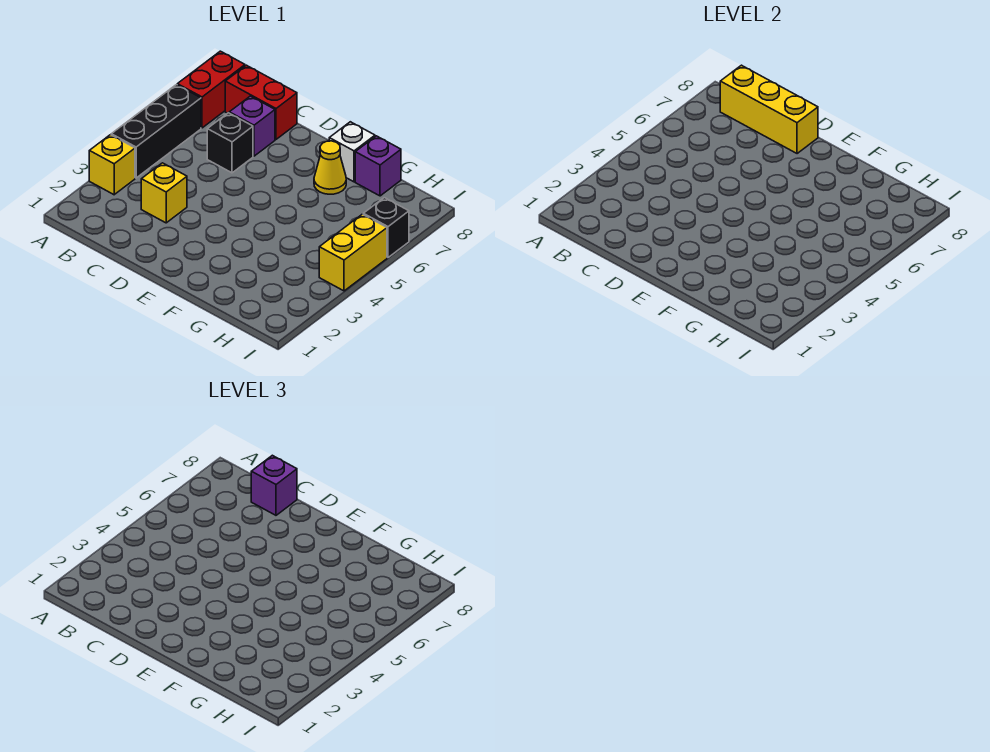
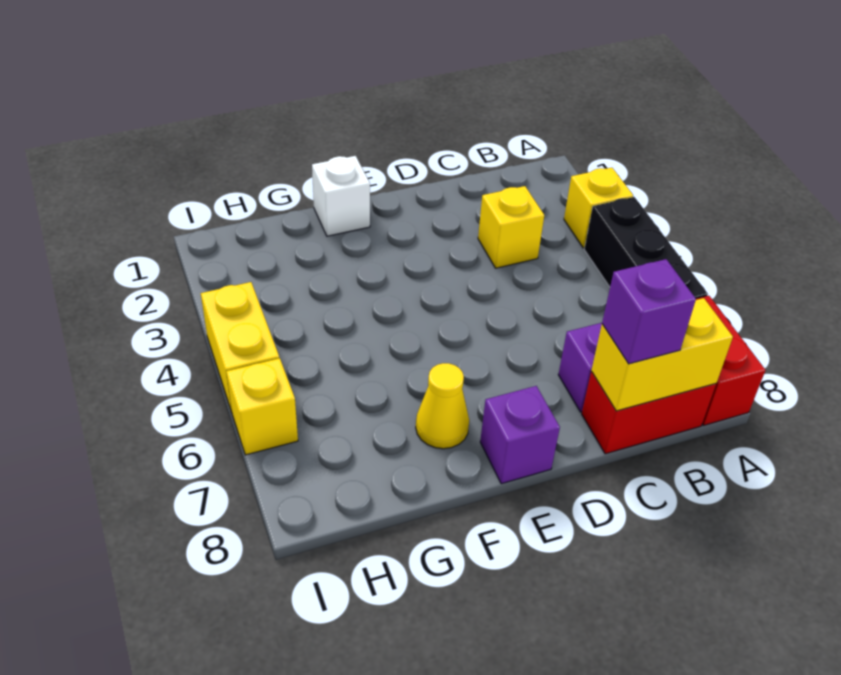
yellow brick B8:D8 level 2 -> yellow brick B8:C8 level 2
black brick C6 level 1 -> none
white brick F8 level 1 -> white brick F1 level 1
purple brick G8 level 1 -> purple brick E8 level 1
black brick I6 level 1 -> yellow brick I6 level 1

